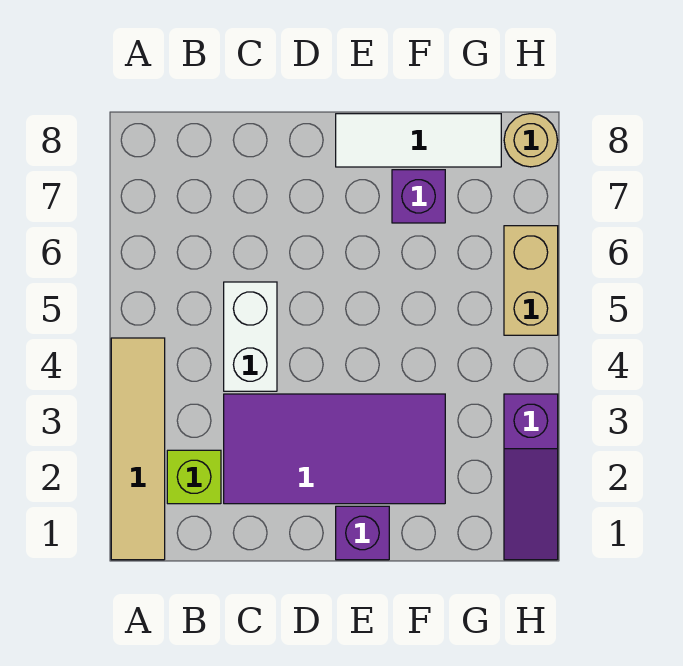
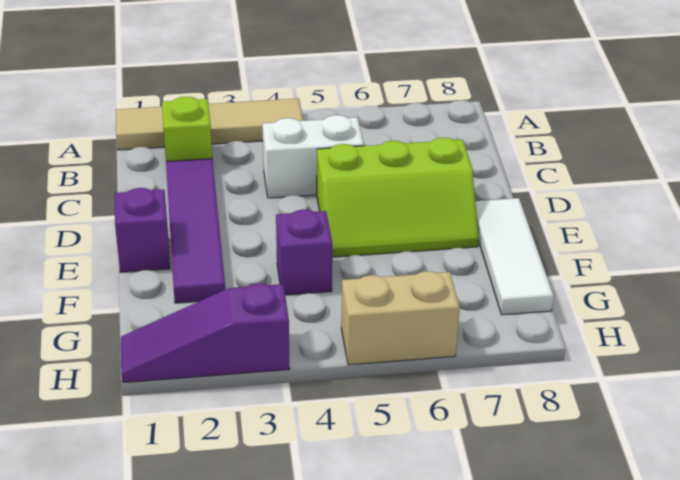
purple tile C2:F3 level 1 -> purple tile C2:F2 level 1
none -> lime slope D5:E7 level 1 top D
purple brick F7 level 1 -> purple brick F4 level 1
tan round brick H8 level 1 -> none

